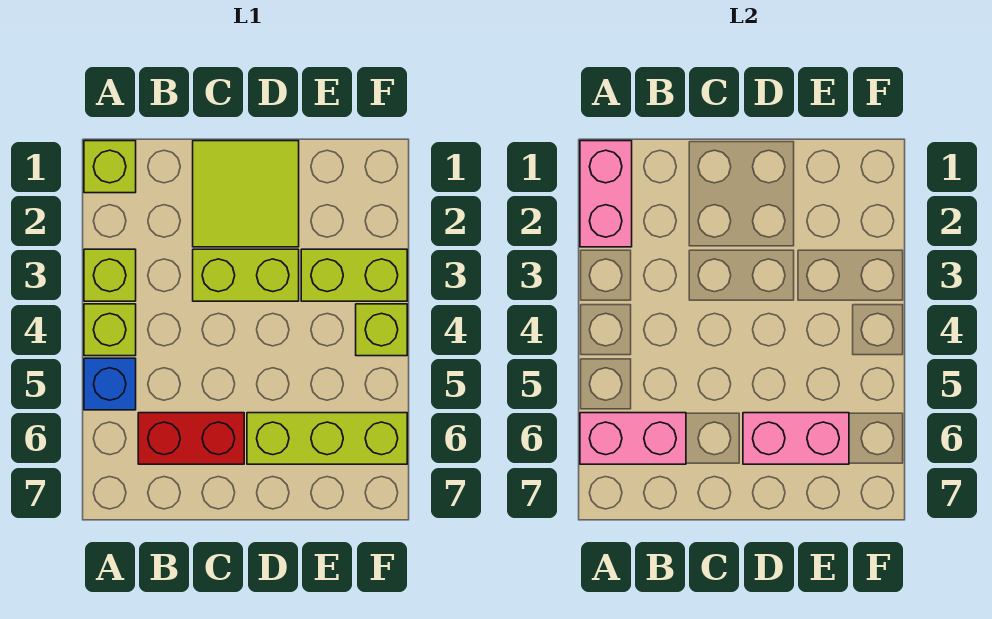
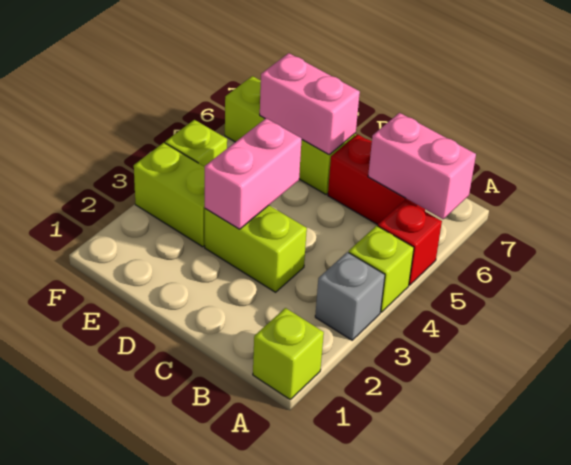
pink brick A1:A2 level 2 -> pink brick D3:D4 level 2
lime brick A3 level 1 -> grey brick A3 level 1
blue brick A5 level 1 -> red brick A5 level 1
lime tile C1:D2 level 1 -> none

